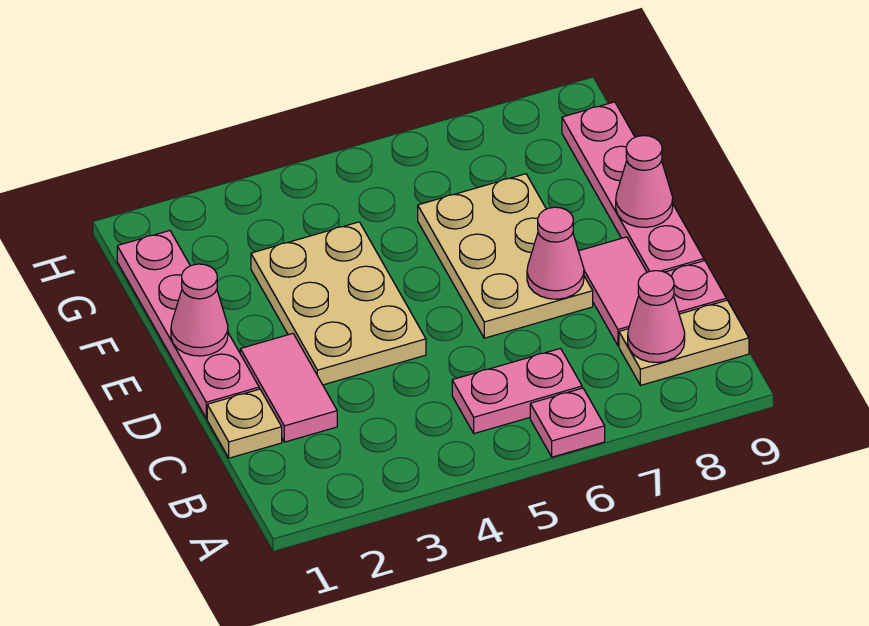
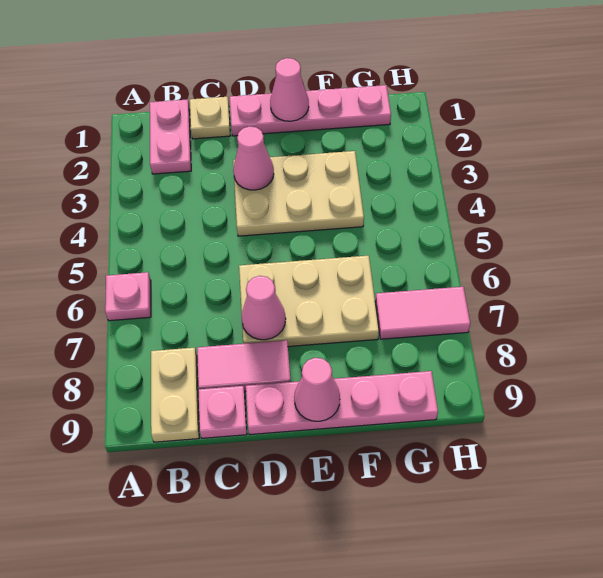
pink plate B5:B6 level 1 -> pink plate B1:B2 level 1
pink cone B8 level 2 -> pink cone D3 level 2
pink tile C2:D2 level 1 -> pink tile G7:H7 level 1

